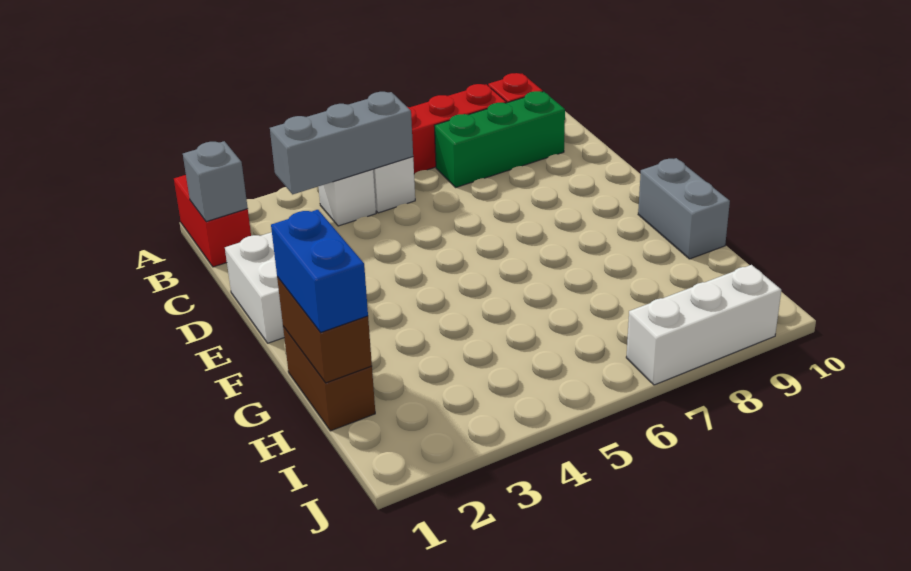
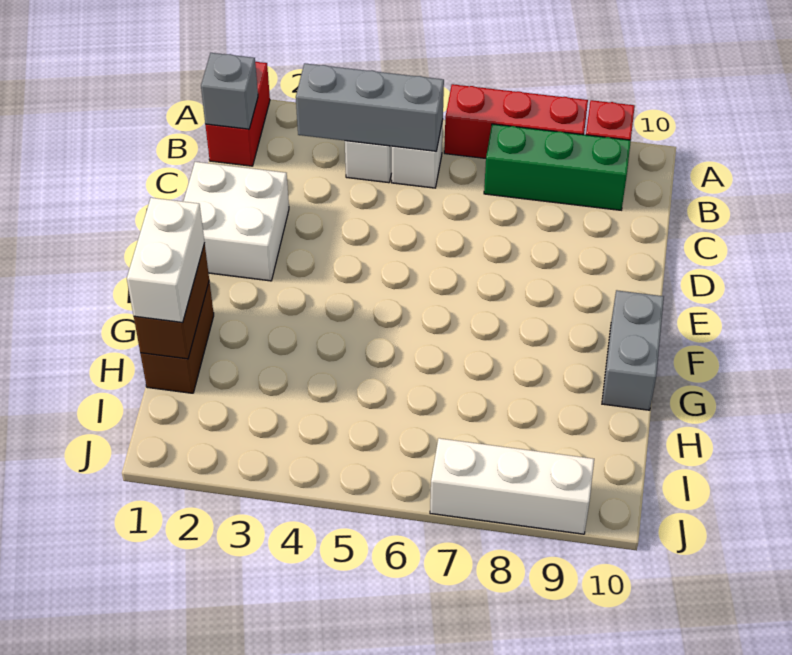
blue brick G1:H1 level 3 -> white brick G1:H1 level 3

